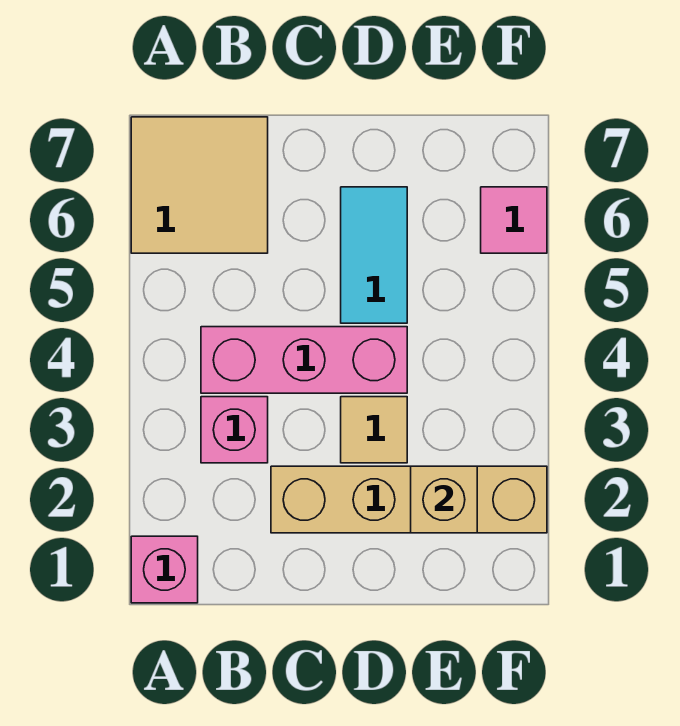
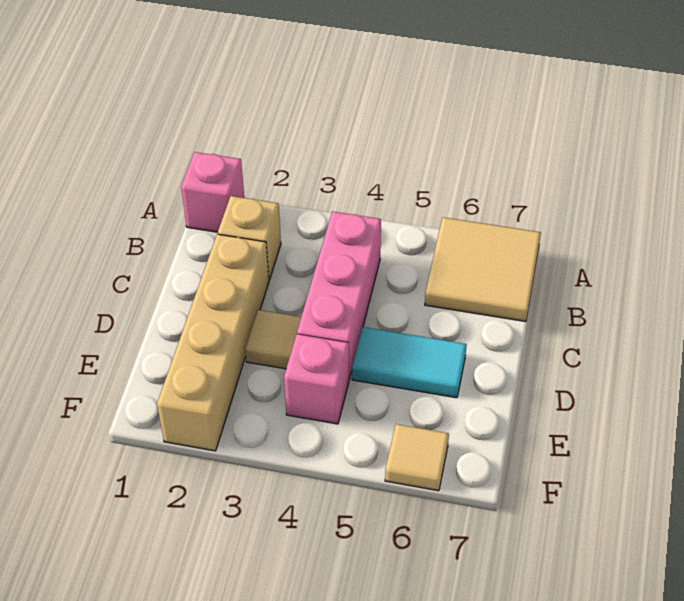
pink brick B3 level 1 -> pink brick E4 level 1
tan brick E2 level 2 -> tan brick B2 level 1
pink tile F6 level 1 -> tan tile F6 level 1

